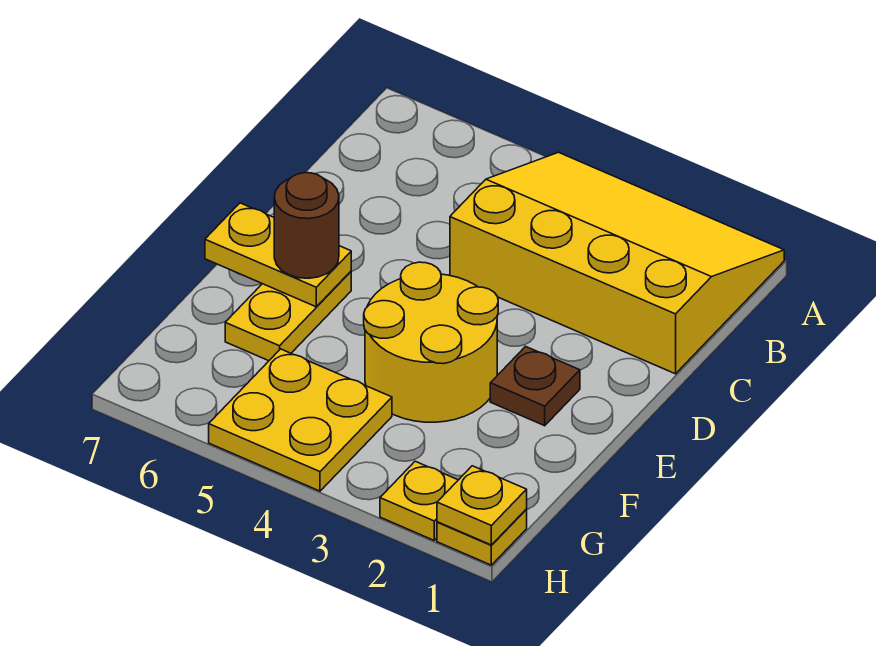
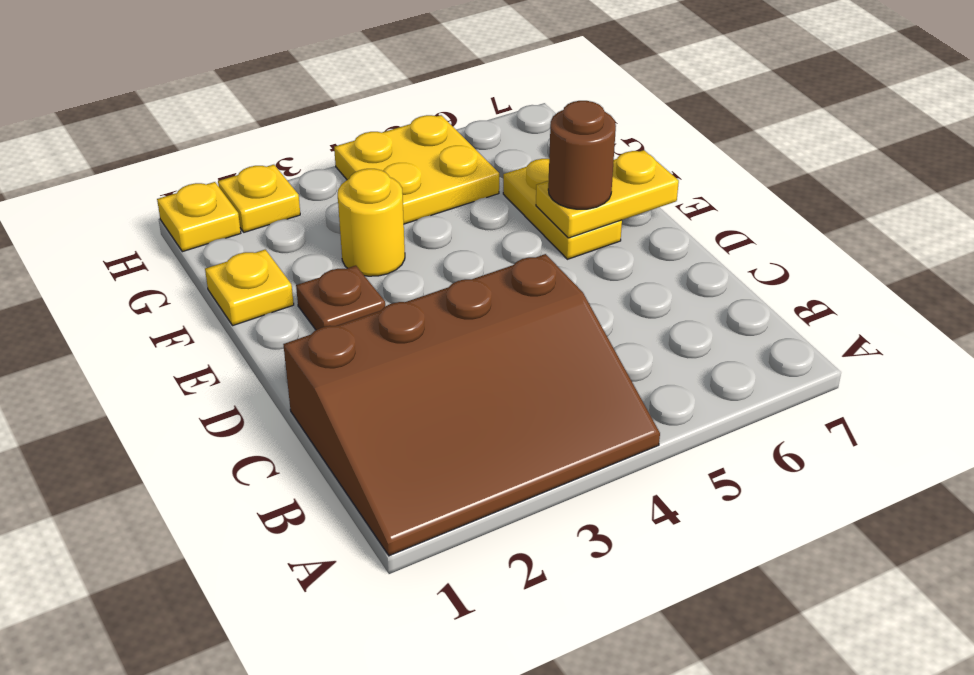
yellow slope A1:C4 level 1 top C -> brown slope A1:C4 level 1 top C
yellow round brick E3:F4 level 1 -> yellow round brick F3 level 1
yellow plate H1 level 2 -> yellow plate F1 level 1

